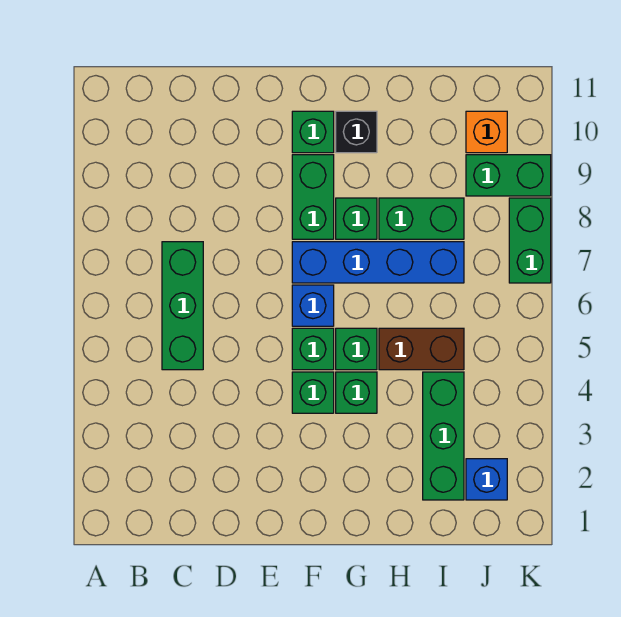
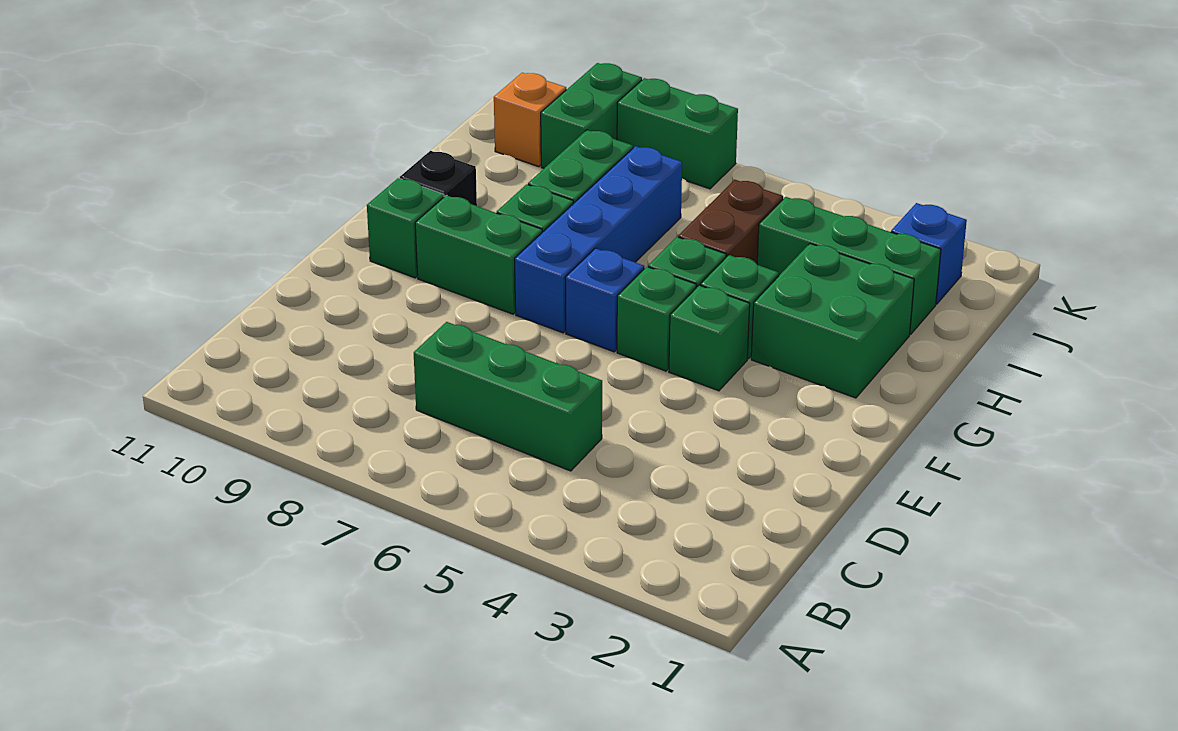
none -> green brick G2:H3 level 1

